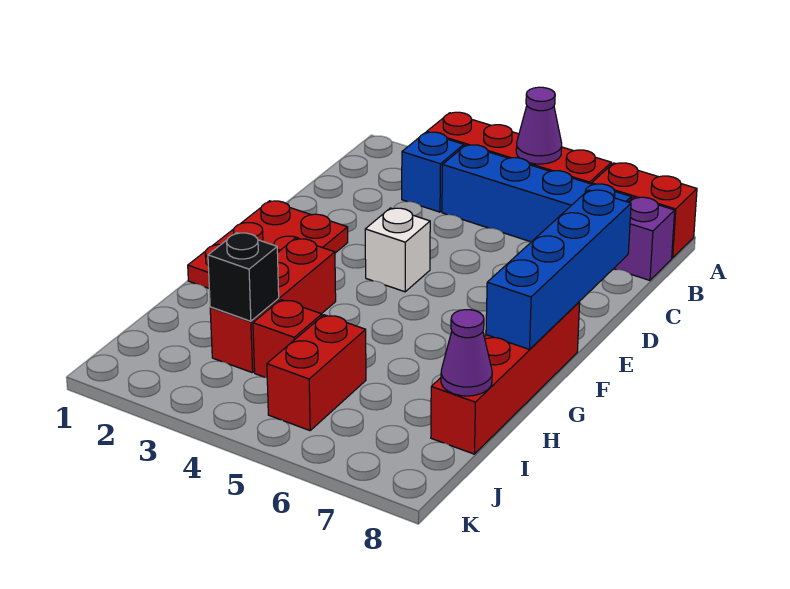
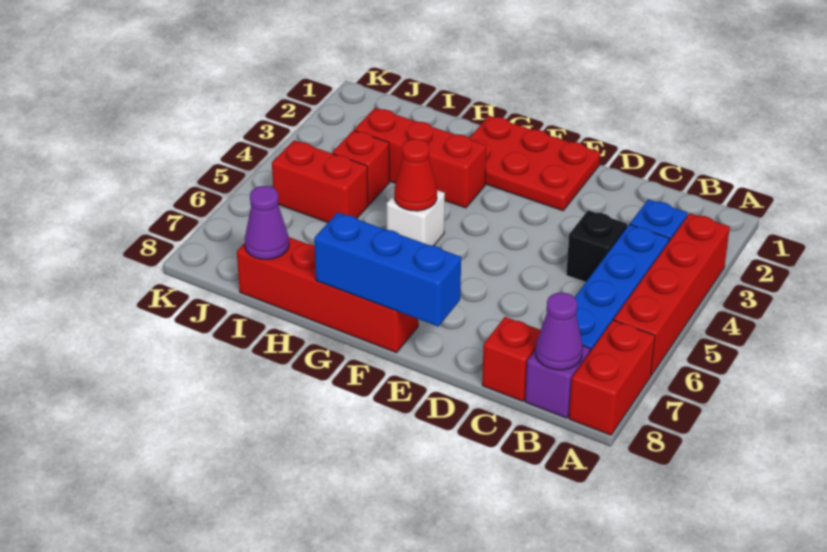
purple cone A5 level 2 -> purple cone B8 level 2
none -> red brick C8 level 1
blue brick D8:G8 level 2 -> blue brick E8:G8 level 2
white brick E4 level 1 -> white brick G5 level 1
none -> red cone G5 level 2
black brick I3 level 2 -> black brick C4 level 1

